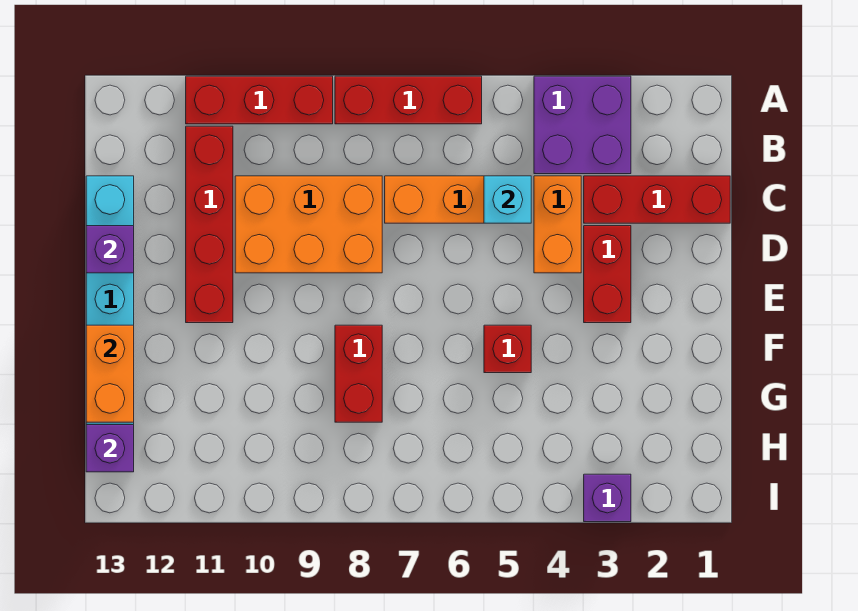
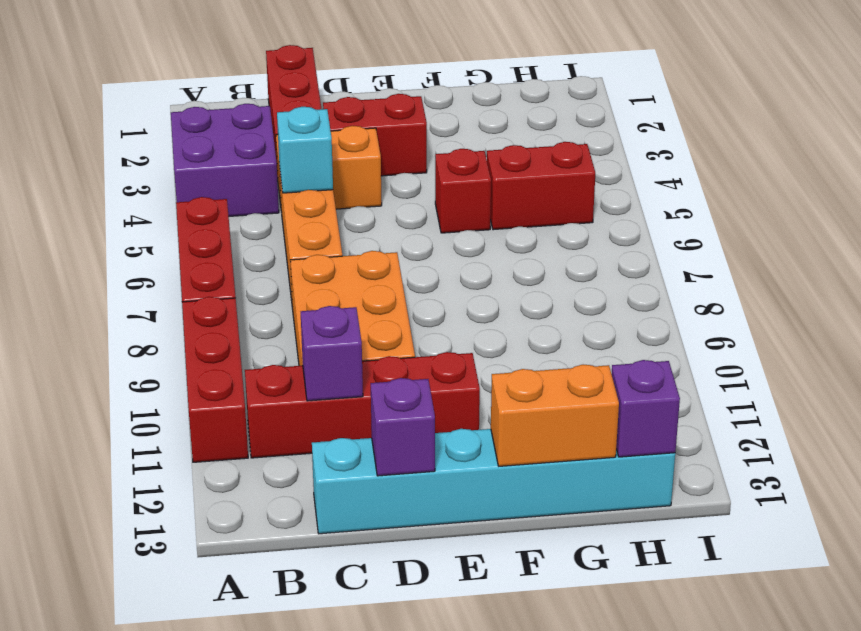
red brick F8:G8 level 1 -> red brick G5:H5 level 1
purple brick I3 level 1 -> purple brick C11 level 2

